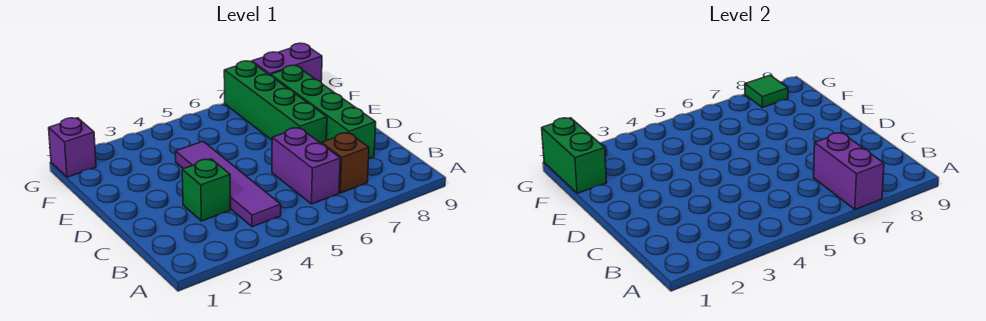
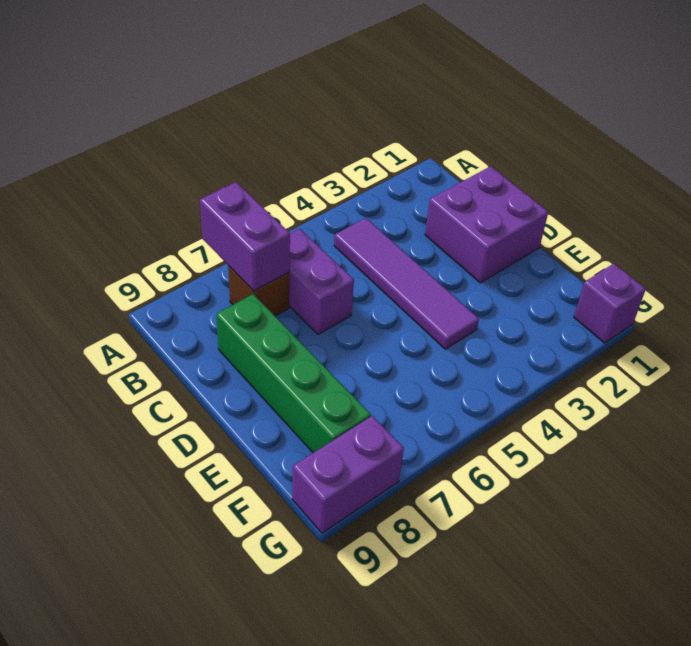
none -> purple brick C1:D2 level 1
green brick C3 level 1 -> none
green brick D7:G7 level 1 -> none
green brick F1:G1 level 2 -> none
green tile G8 level 2 -> none

